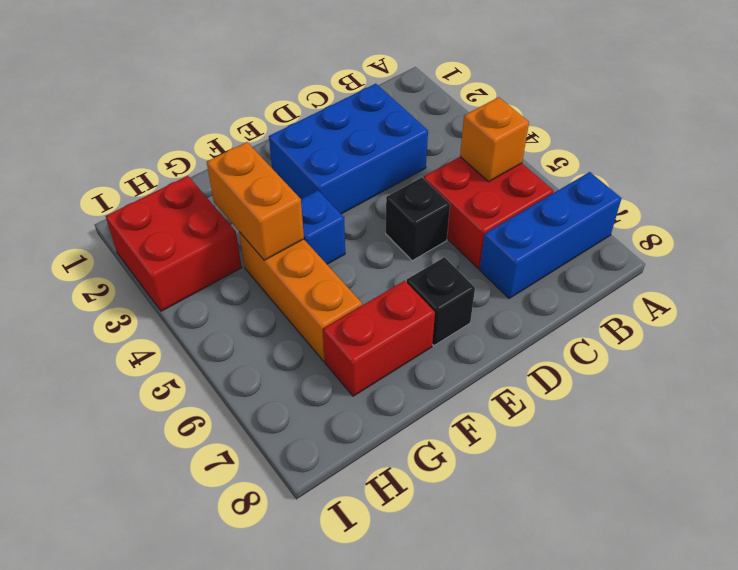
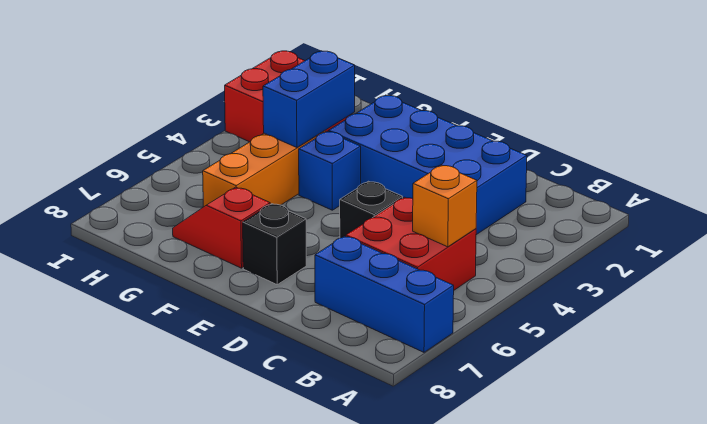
blue brick C2:E3 level 1 -> blue brick C2:F3 level 1
red brick F7:G7 level 1 -> red slope F7:G7 level 1 top F
orange brick G3:G4 level 2 -> blue brick G3:G4 level 2

